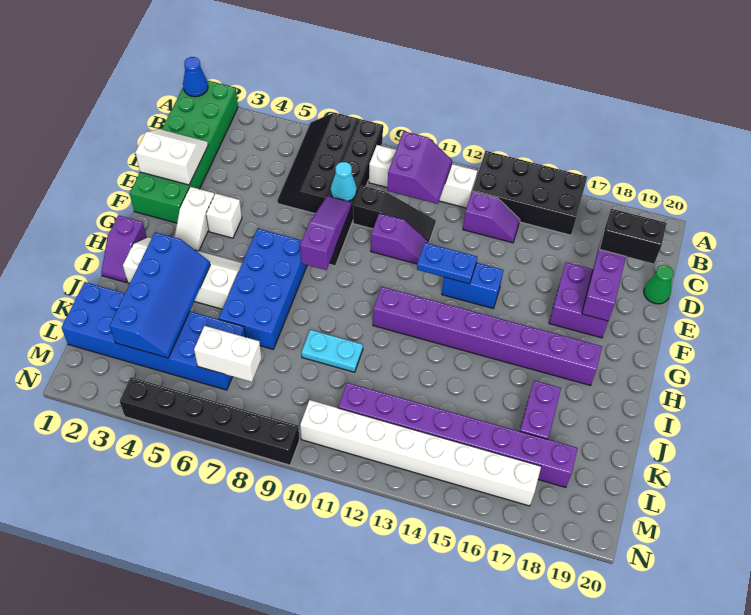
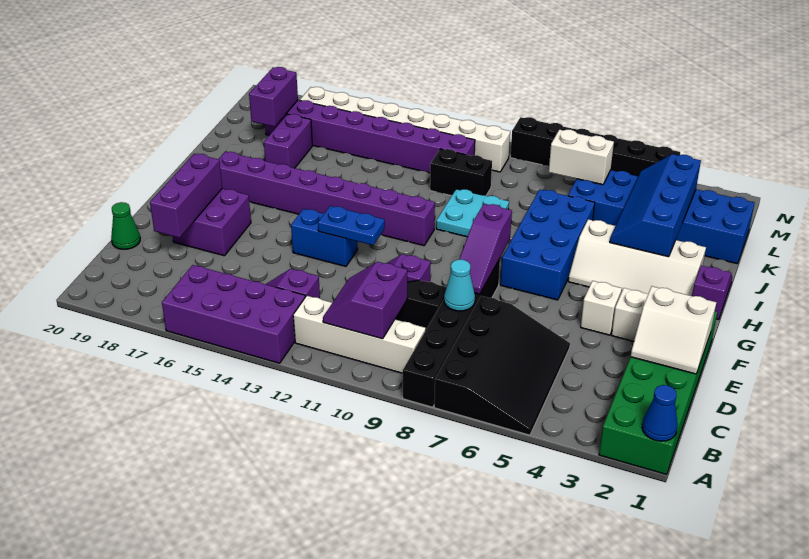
black slope A6:D7 level 1 top 7 -> black slope A5:D7 level 1 top 7
black brick A13:B16 level 1 -> purple brick A13:B16 level 1
black brick D18:D19 level 3 -> black brick K10:K11 level 1
cyan plate J9:J10 level 1 -> cyan plate I9:J10 level 1
none -> purple brick K18:L18 level 2

